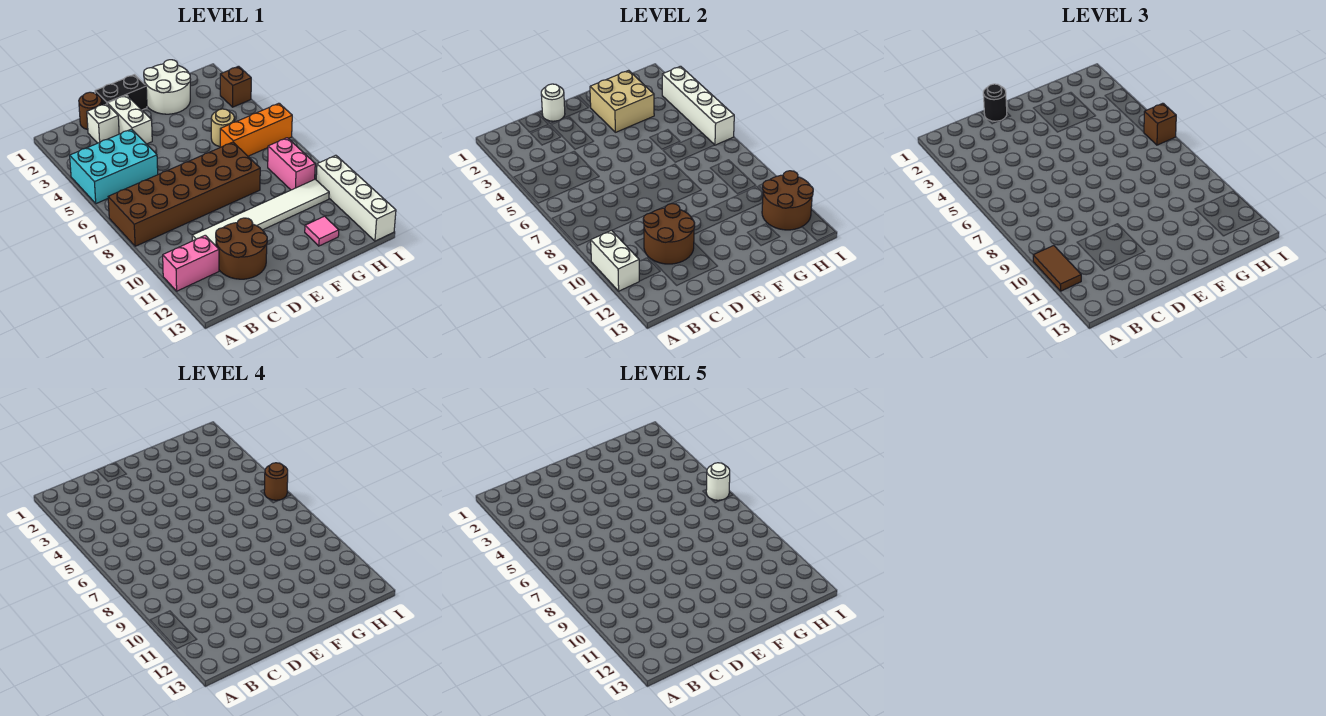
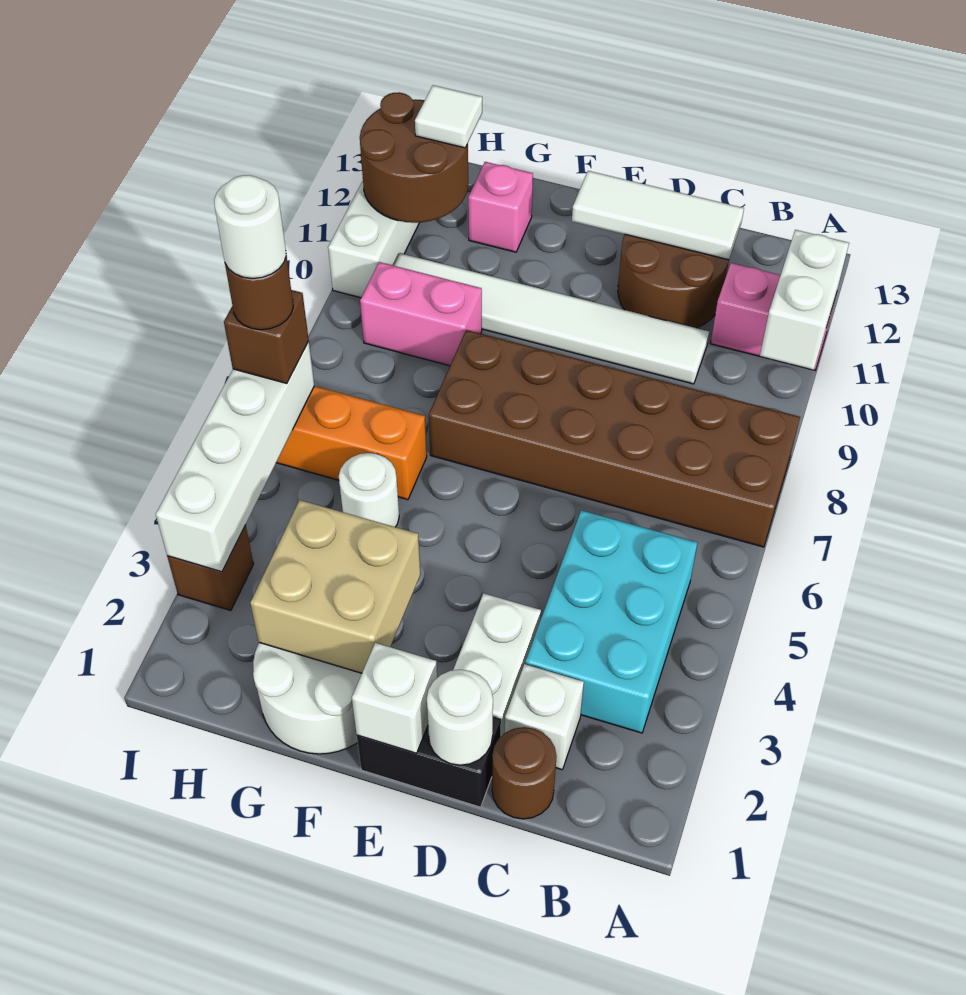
cyan brick A4:C5 level 1 -> cyan brick B3:C5 level 1
brown tile A10:A11 level 3 -> none
brown round brick C10:D11 level 2 -> none
none -> white tile C12:E12 level 2
black round brick D1 level 3 -> none
none -> white brick E1 level 2
tan round brick G5 level 1 -> white round brick G5 level 1
pink tile G12 level 1 -> pink brick G12 level 1
pink brick H8:H9 level 1 -> pink brick G9:H9 level 1
none -> white tile H12 level 3

